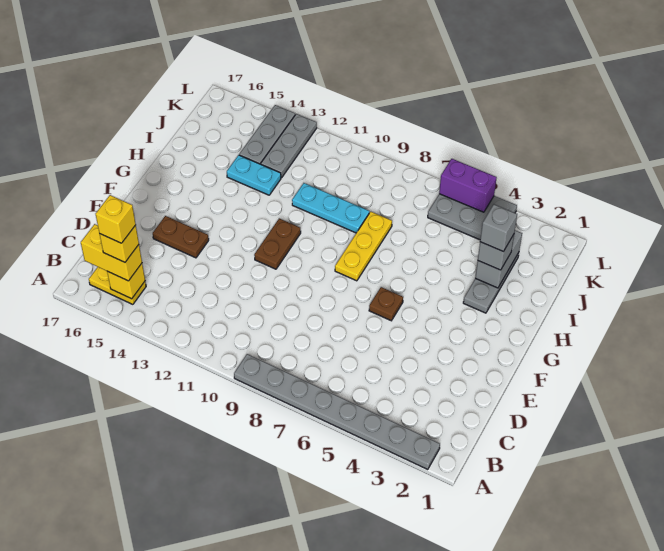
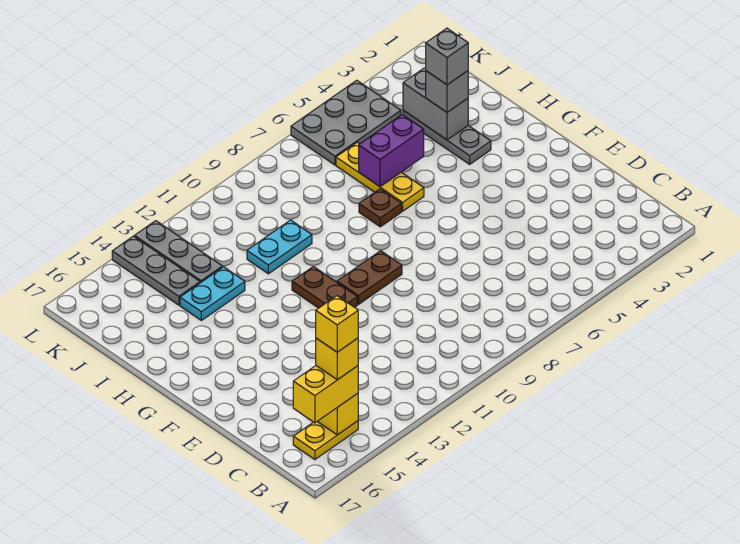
grey plate A2:A9 level 1 -> none
brown plate E14:E15 level 1 -> brown plate F9:F10 level 1
brown plate F6 level 1 -> brown plate H7 level 1
yellow plate G8:I8 level 1 -> yellow plate H6:J6 level 1
cyan plate I9:I11 level 1 -> cyan plate I10:I11 level 1
purple brick L5:L6 level 2 -> purple brick I5:I6 level 2

